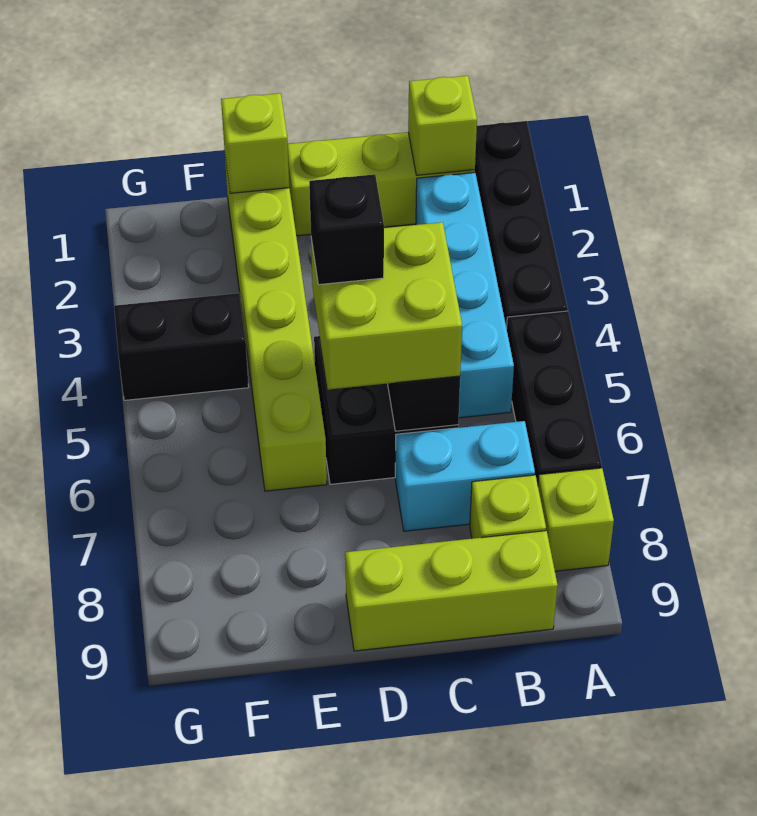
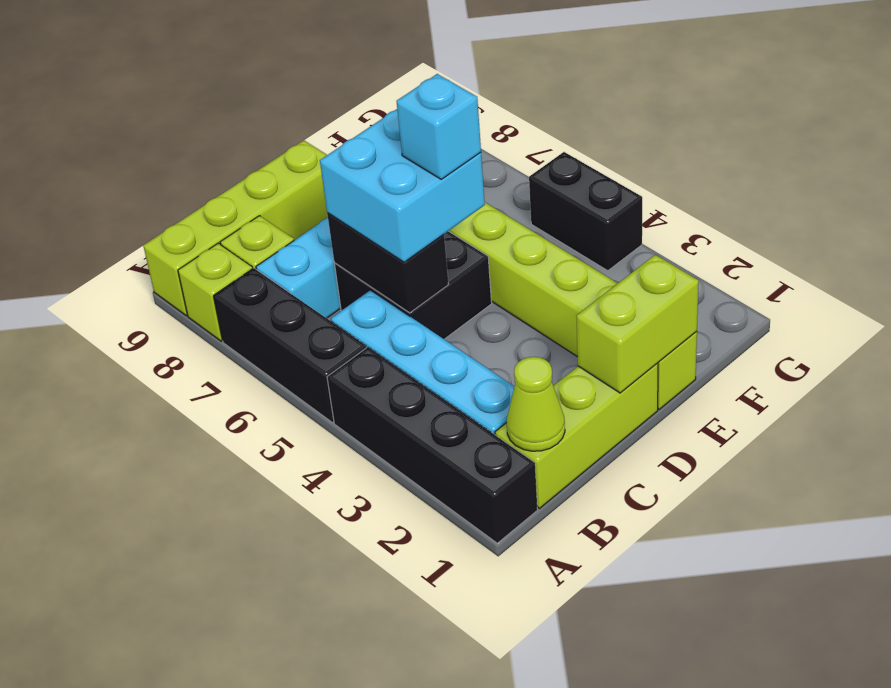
lime brick B1 level 2 -> lime cone B1 level 2
lime brick B9:D9 level 1 -> lime brick A9:D9 level 1
lime brick C5:D6 level 3 -> cyan brick C5:D6 level 3
black brick D5 level 4 -> cyan brick D5 level 4
lime brick E1 level 2 -> lime brick D1:E1 level 2
black brick F4:G4 level 1 -> black brick G4:G5 level 1

